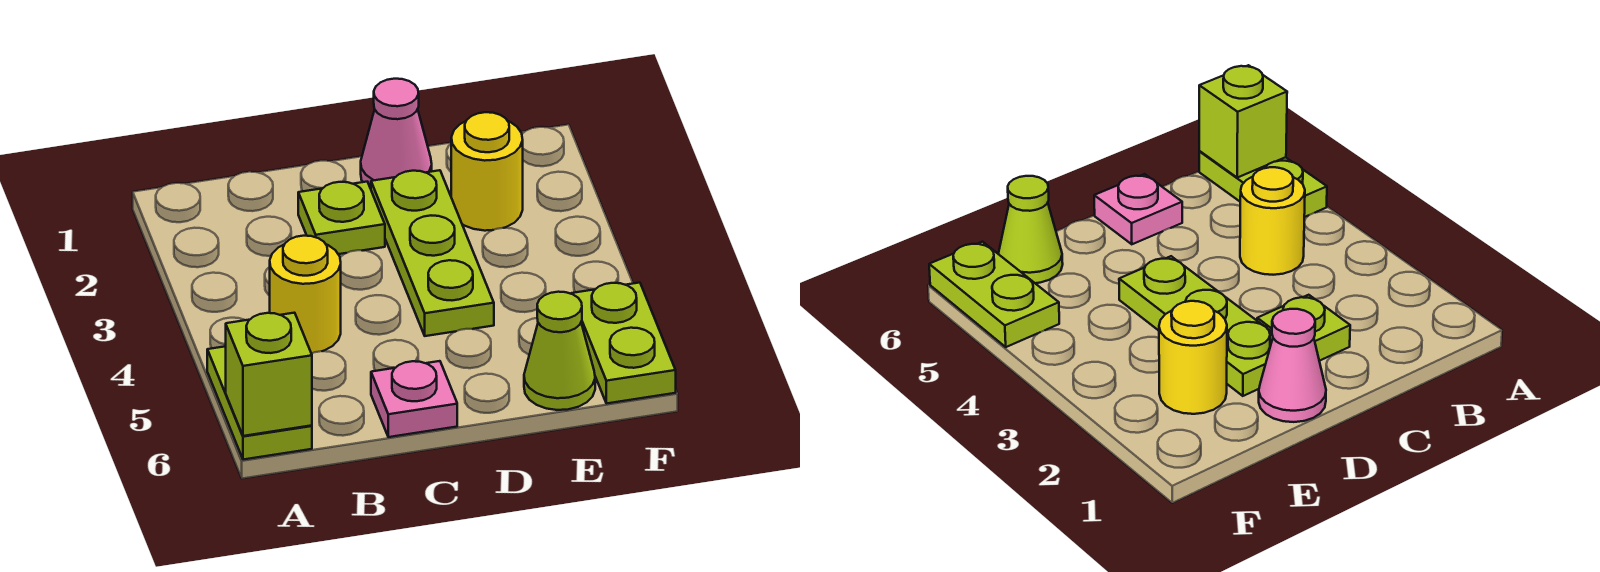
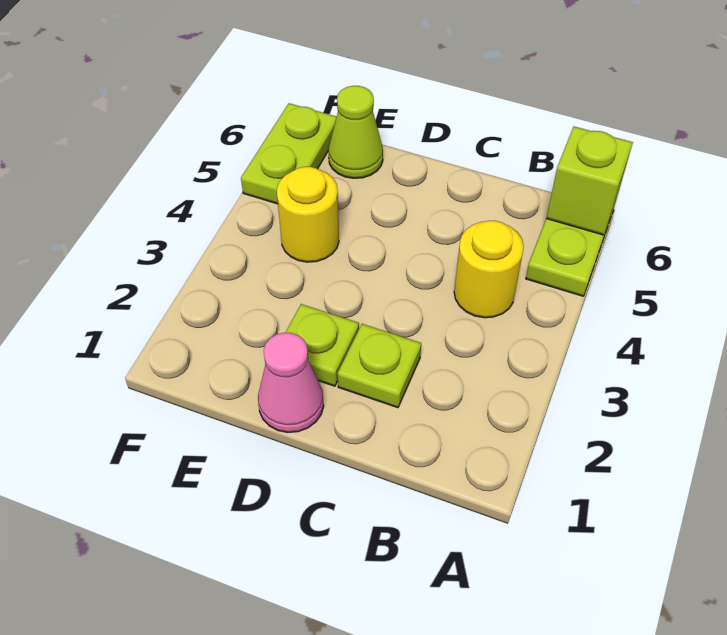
pink plate C6 level 1 -> none
lime plate D2:D4 level 1 -> lime plate D2 level 1
yellow round brick E2 level 1 -> yellow round brick E4 level 1

